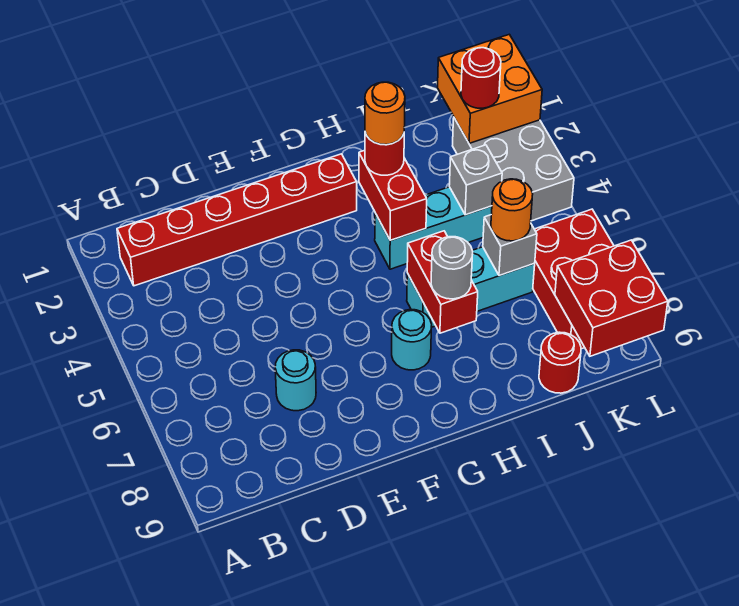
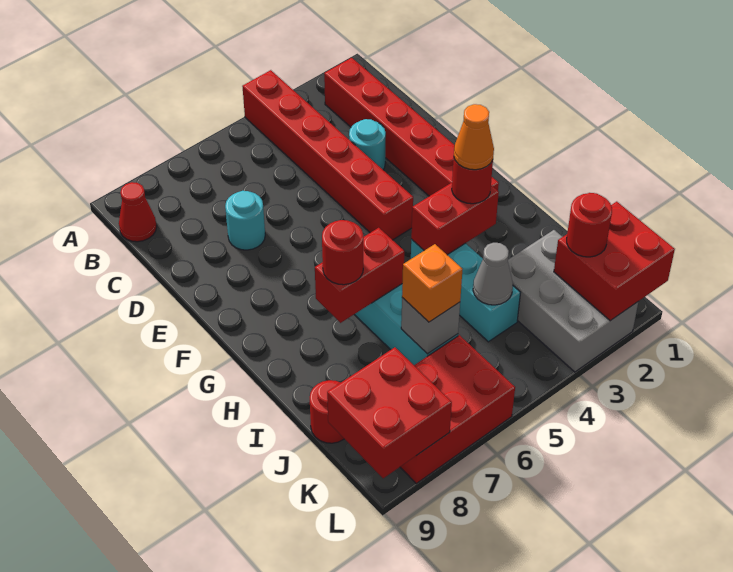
none -> red brick A4:F4 level 1
none -> red cone B9 level 1
cyan round brick G7 level 1 -> cyan round brick D3 level 1
orange round brick H3 level 4 -> orange cone H3 level 4
grey round brick H7 level 3 -> red round brick H7 level 3
grey brick J4 level 2 -> grey cone J4 level 2
orange round brick J6 level 3 -> orange brick J6 level 3
orange brick K1:L2 level 2 -> red brick K1:L2 level 2
grey brick K2:L4 level 1 -> grey brick J2:L3 level 1

